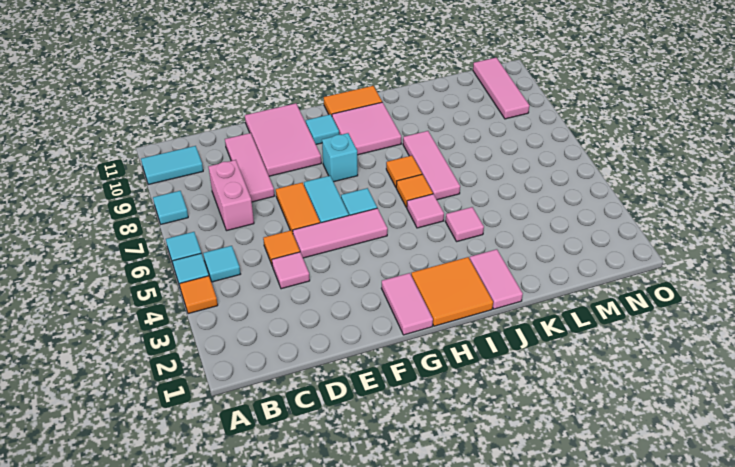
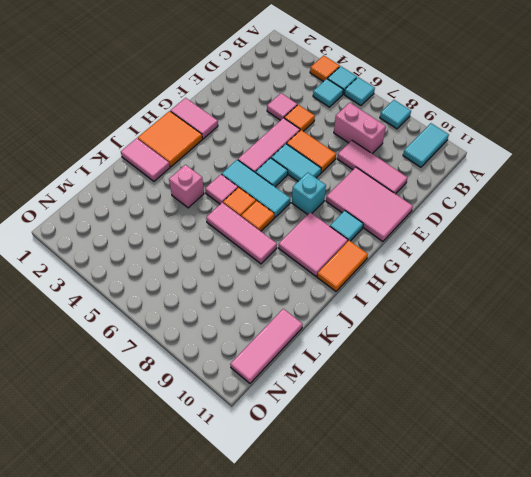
none -> cyan tile H5:H7 level 1
pink tile J4 level 1 -> pink brick J4 level 1
pink tile N9:N11 level 1 -> pink tile L11:N11 level 1

